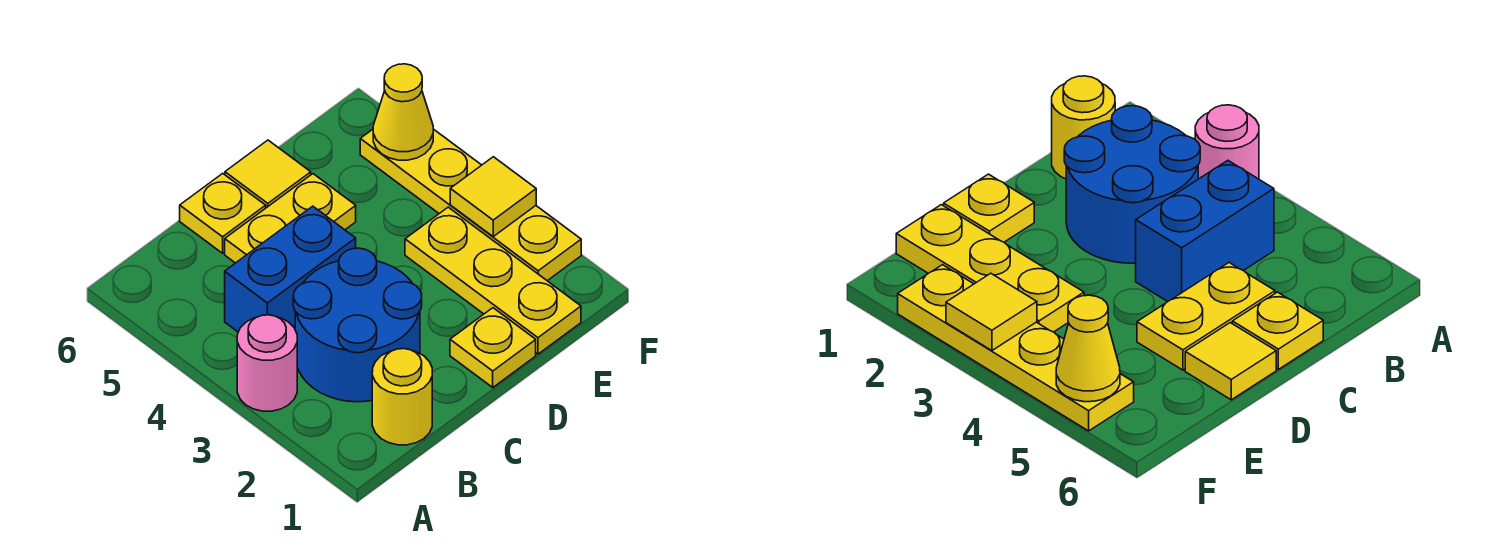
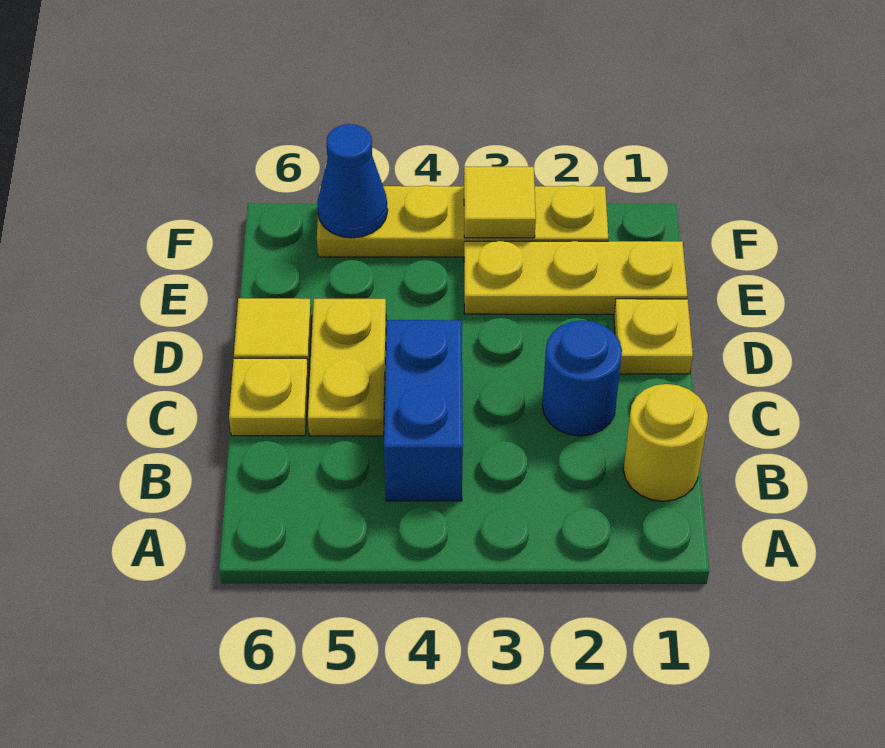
pink round brick A3 level 1 -> none
blue round brick B2:C3 level 1 -> blue round brick C2 level 1
yellow cone F5 level 2 -> blue cone F5 level 2

